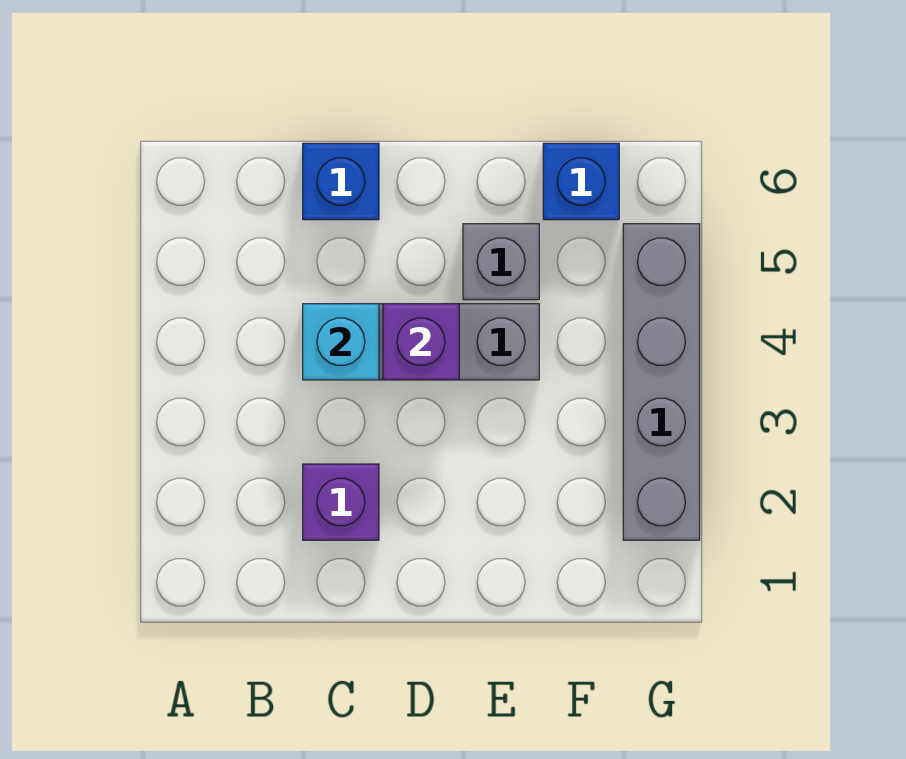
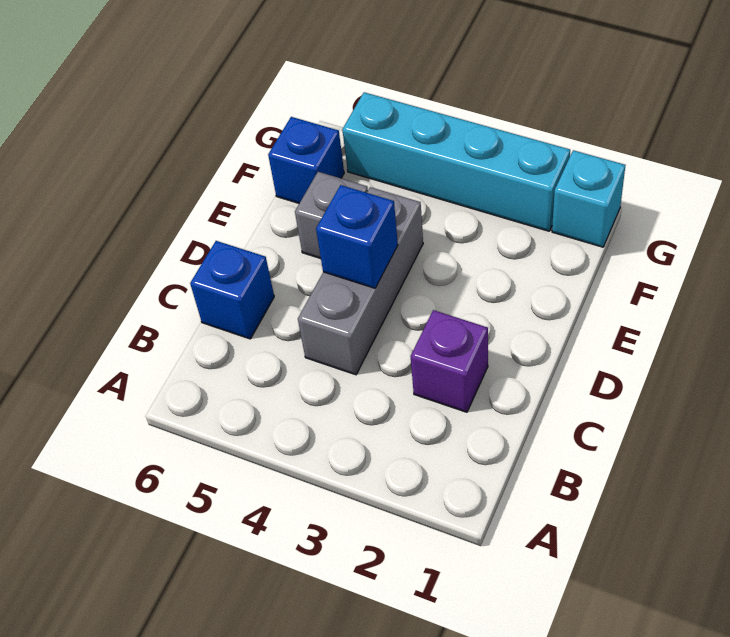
cyan brick C4 level 2 -> cyan brick G1 level 1
purple brick D4 level 2 -> blue brick D4 level 2
grey brick G2:G5 level 1 -> cyan brick G2:G5 level 1

